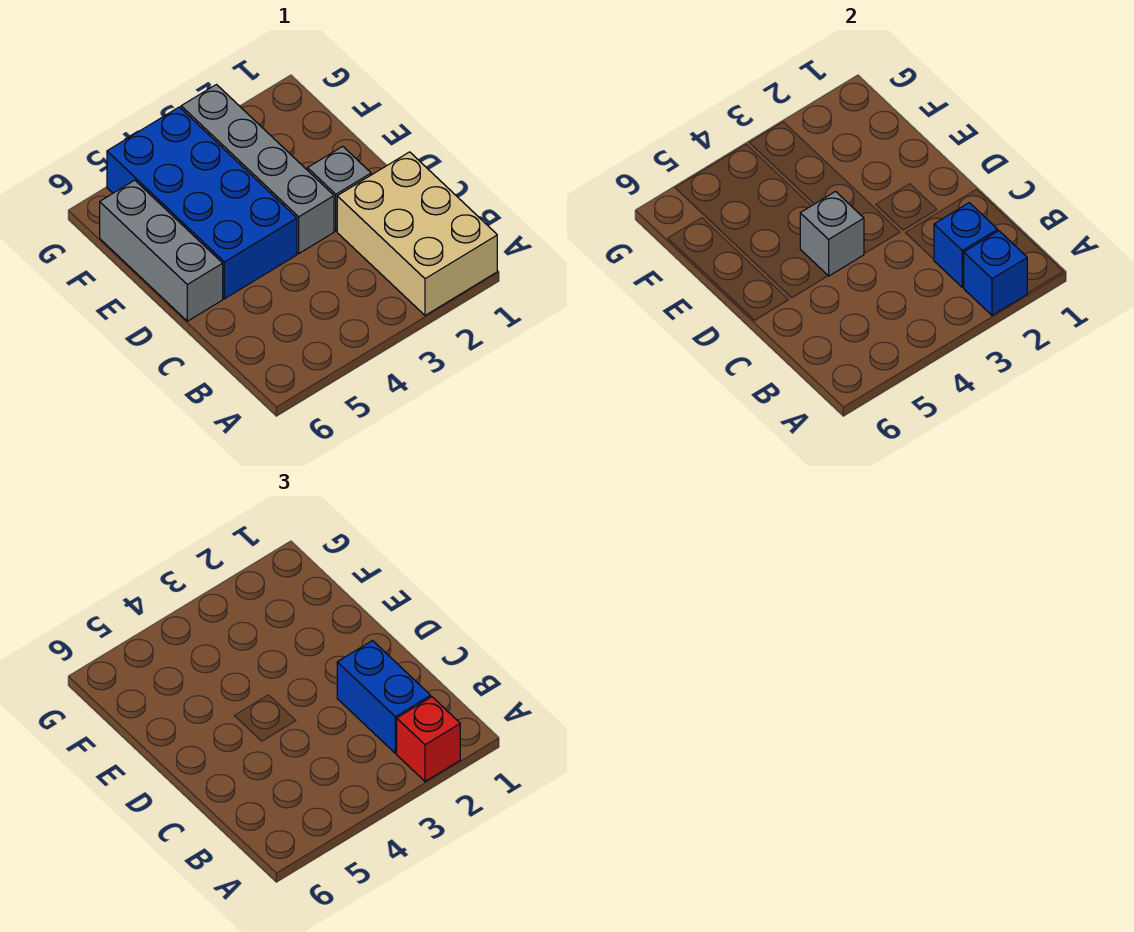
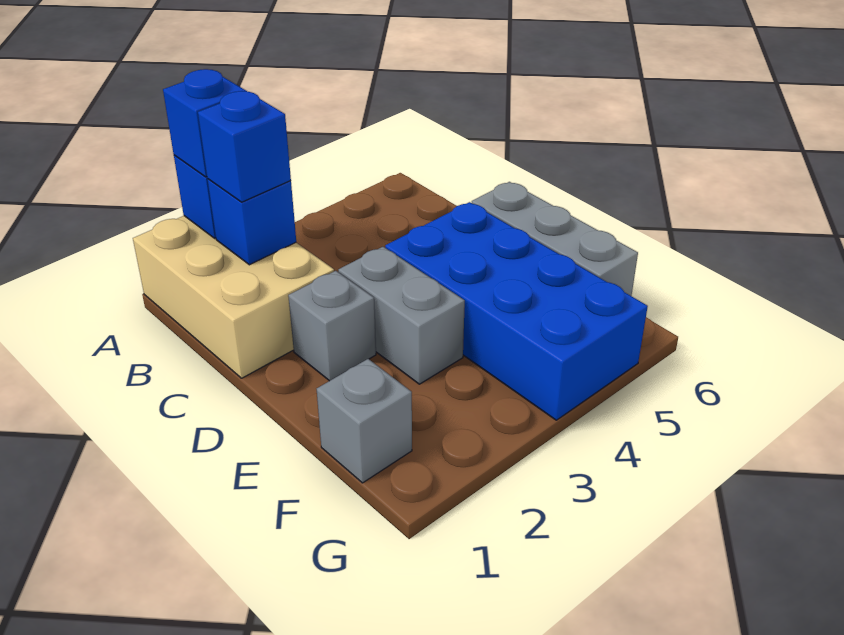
red brick A2 level 3 -> blue brick A2 level 3
blue brick B2:C2 level 3 -> blue brick B2 level 3
grey brick D3:G3 level 1 -> grey brick D3:E3 level 1
grey brick D4 level 2 -> grey brick F1 level 1

